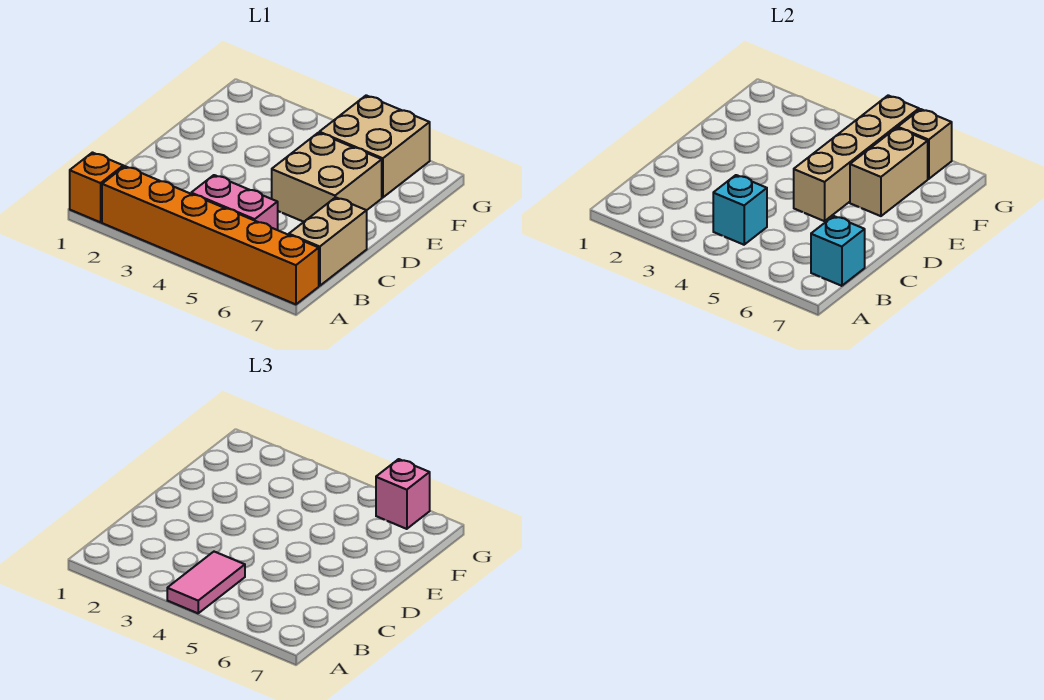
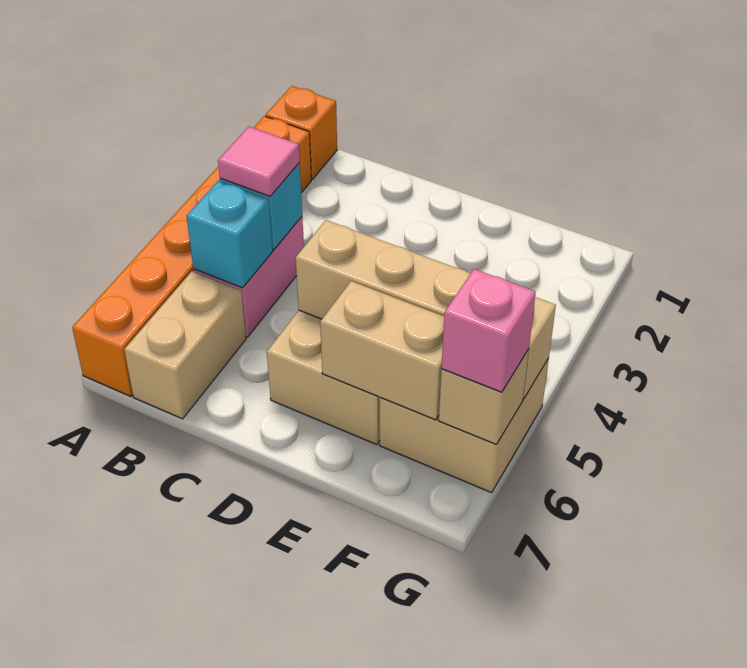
pink tile A4:B4 level 3 -> pink tile B4 level 3
tan brick B7:C7 level 1 -> tan brick B6:B7 level 1
cyan brick B7 level 2 -> cyan brick B5 level 2

